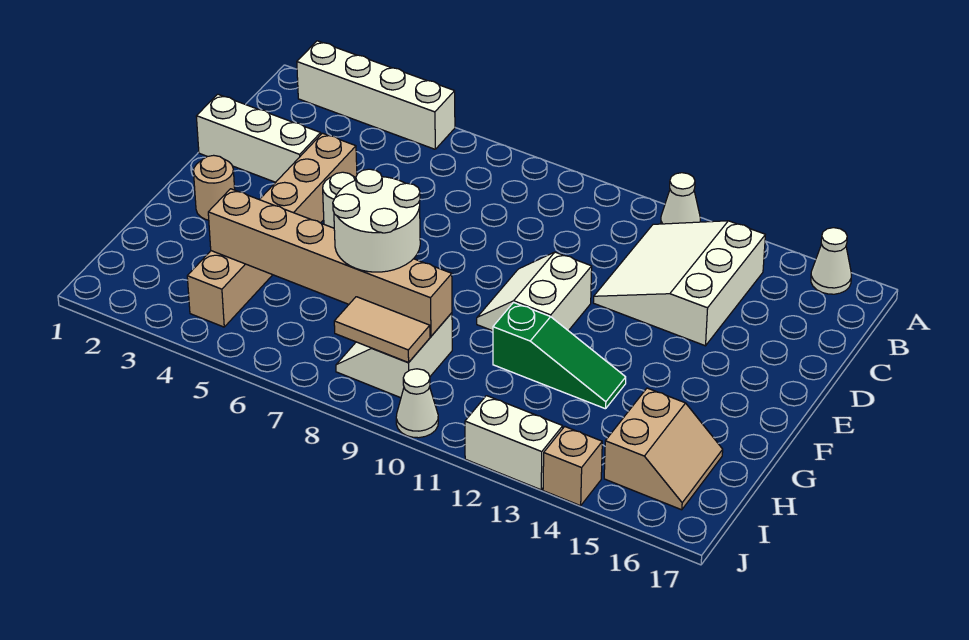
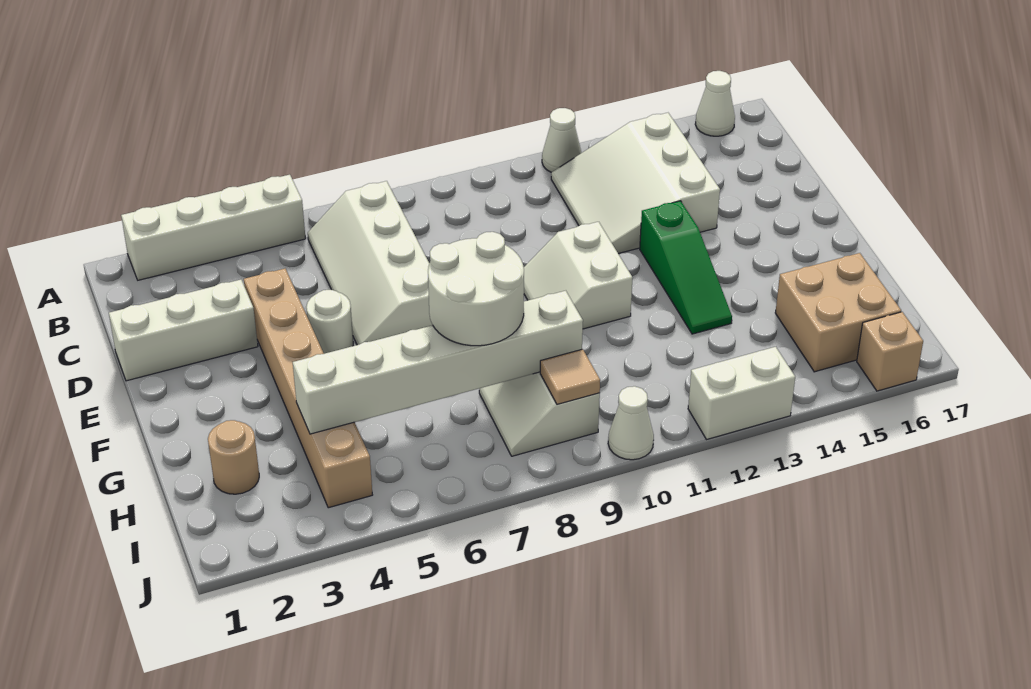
none -> white slope B6:E7 level 1 top 7
tan round brick F2 level 1 -> tan round brick H2 level 1
green slope G11:G13 level 1 top 11 -> green slope E13:G13 level 1 top E
tan brick H4:H9 level 2 -> white brick H4:H9 level 2
tan slope H15:I16 level 1 top 15 -> tan brick H15:I16 level 1
tan tile I8:I9 level 2 -> tan tile I9 level 2
tan brick J14 level 1 -> tan brick J16 level 1

